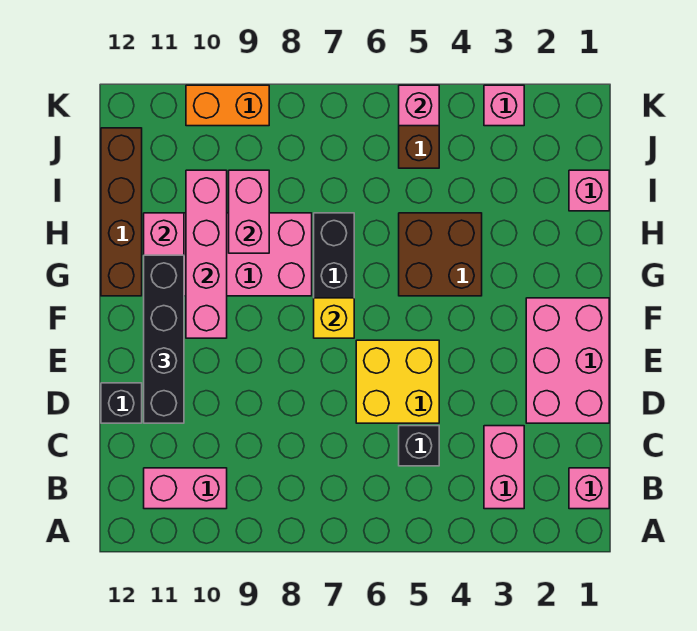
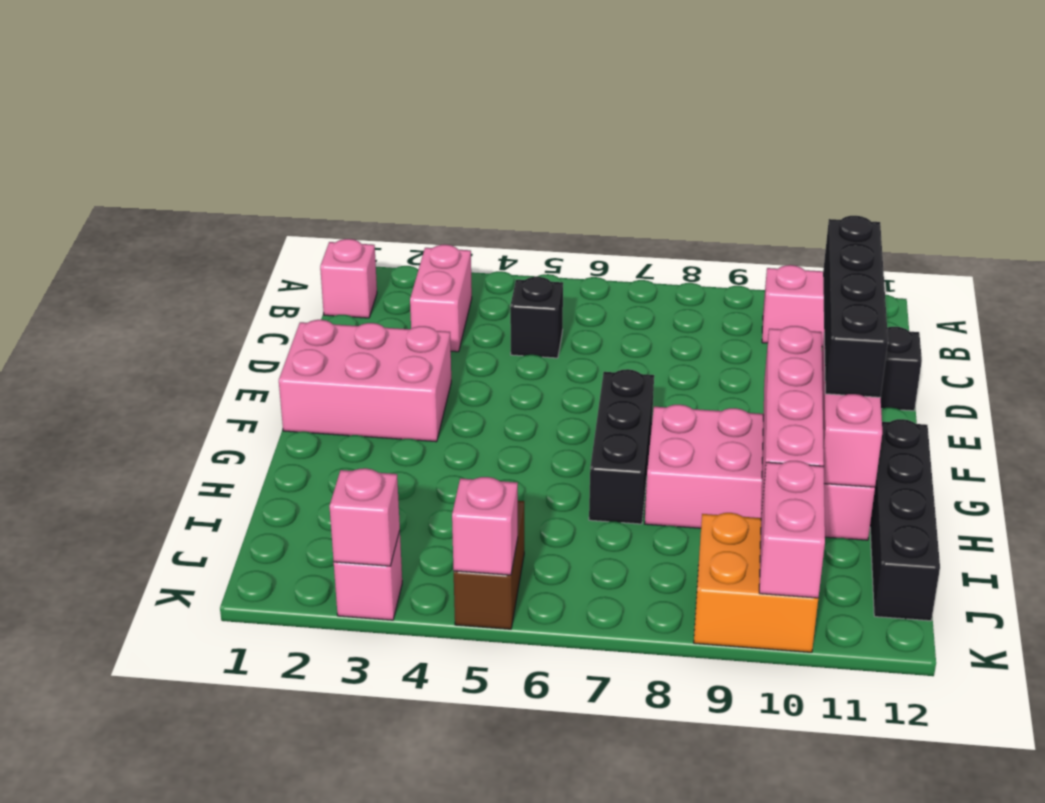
pink brick D1:F2 level 1 -> pink brick E1:F3 level 1
yellow brick D5:E6 level 1 -> none
yellow brick F7 level 2 -> none
brown brick G4:H5 level 1 -> none
brown brick G12:J12 level 1 -> black brick G12:J12 level 1
pink brick H9:I9 level 2 -> pink brick J10:K10 level 2
pink brick I1 level 1 -> pink brick K3 level 2
orange brick K9:K10 level 1 -> orange brick J9:K10 level 1

